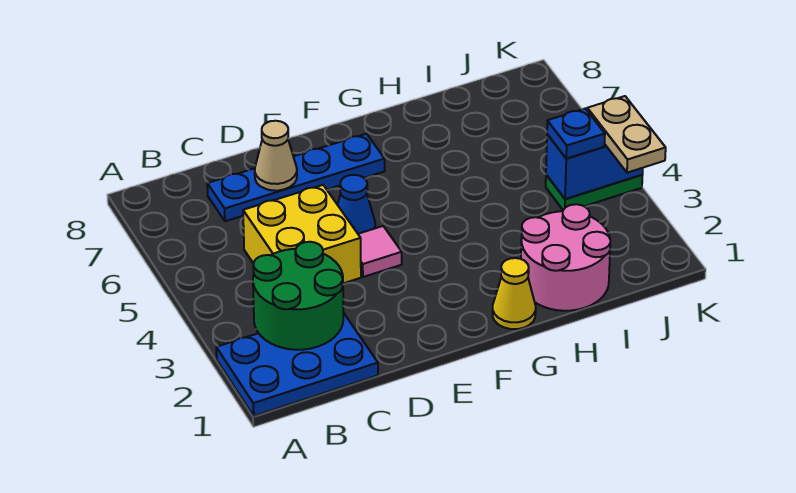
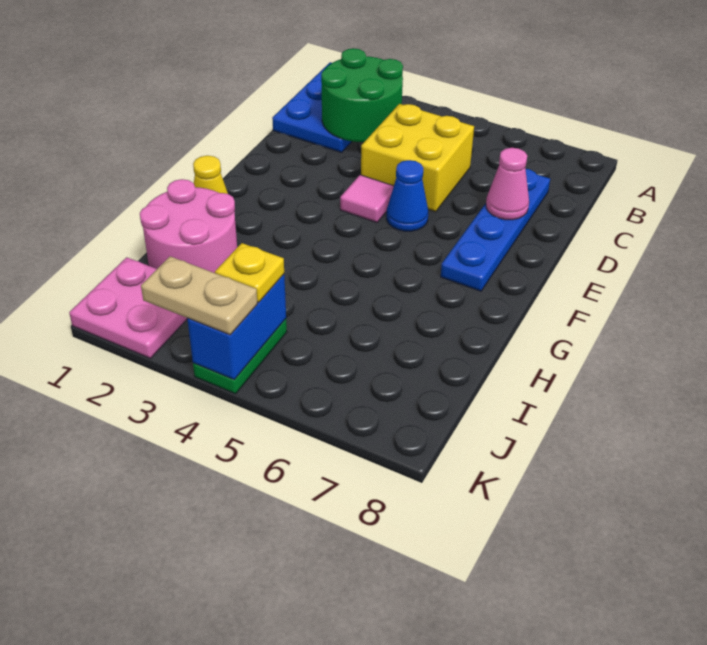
tan cone D7 level 2 -> pink cone D7 level 2
none -> pink plate J1:K2 level 1
blue plate J4 level 3 -> yellow plate J4 level 3

